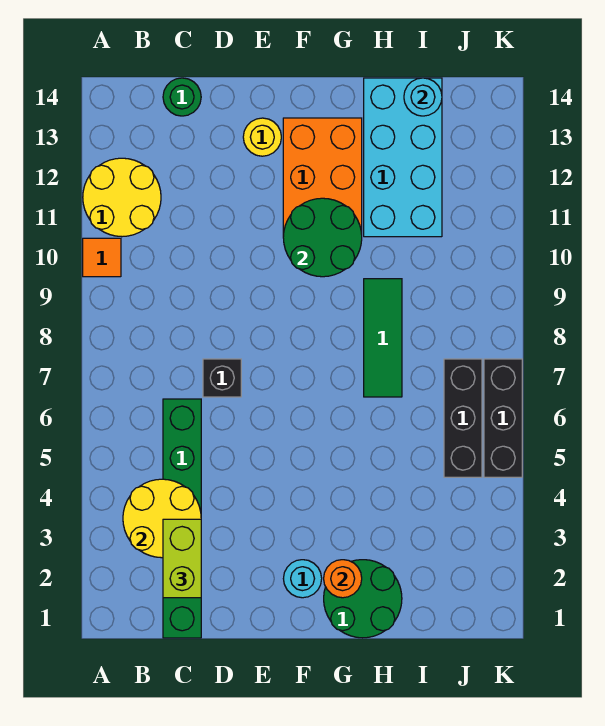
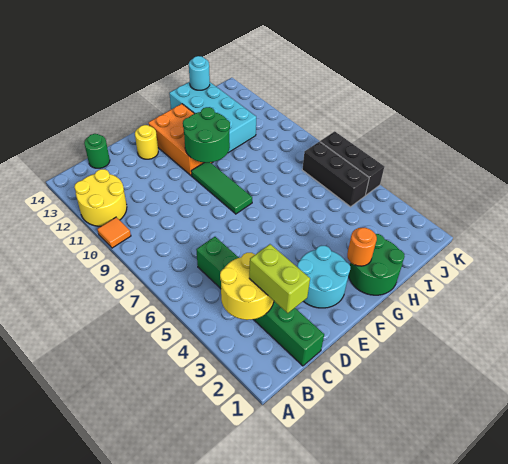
black brick D7 level 1 -> none
cyan round brick F2 level 1 -> cyan round brick E2:F3 level 1
green tile H7:H9 level 1 -> green tile F8:F10 level 1

